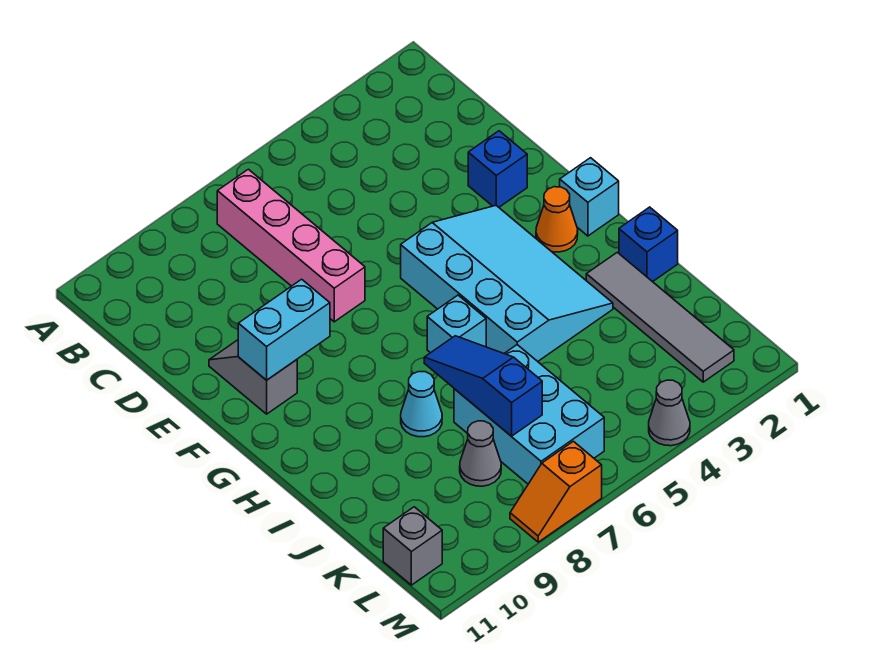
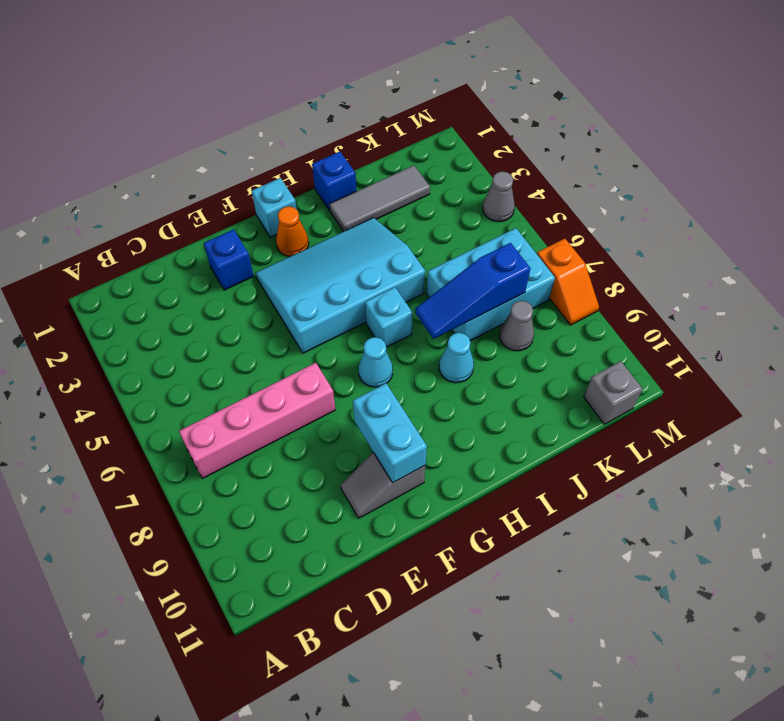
none -> cyan cone G7 level 1
grey tile I2:L2 level 1 -> grey tile I2:K2 level 1

